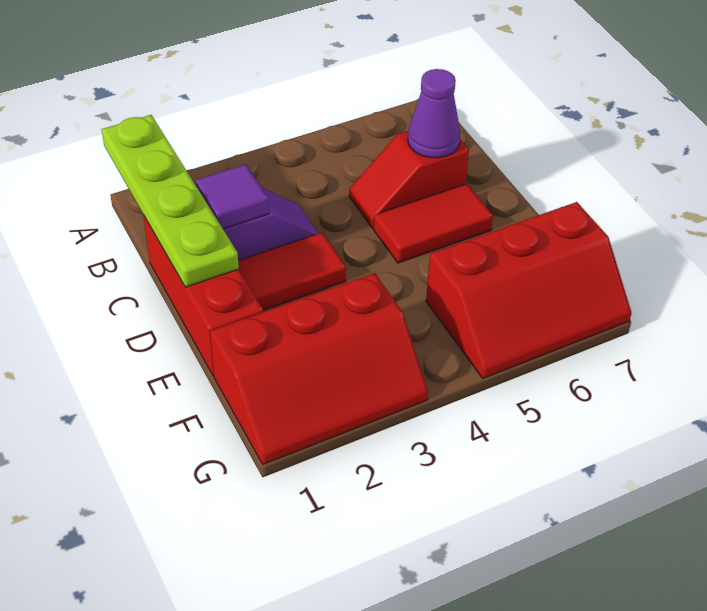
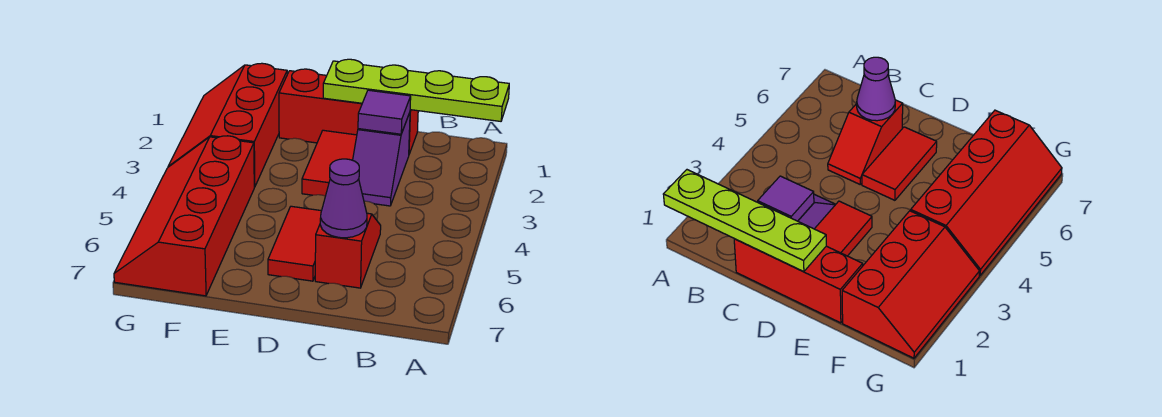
red slope F5:G7 level 1 top F -> red slope F4:G7 level 1 top F

